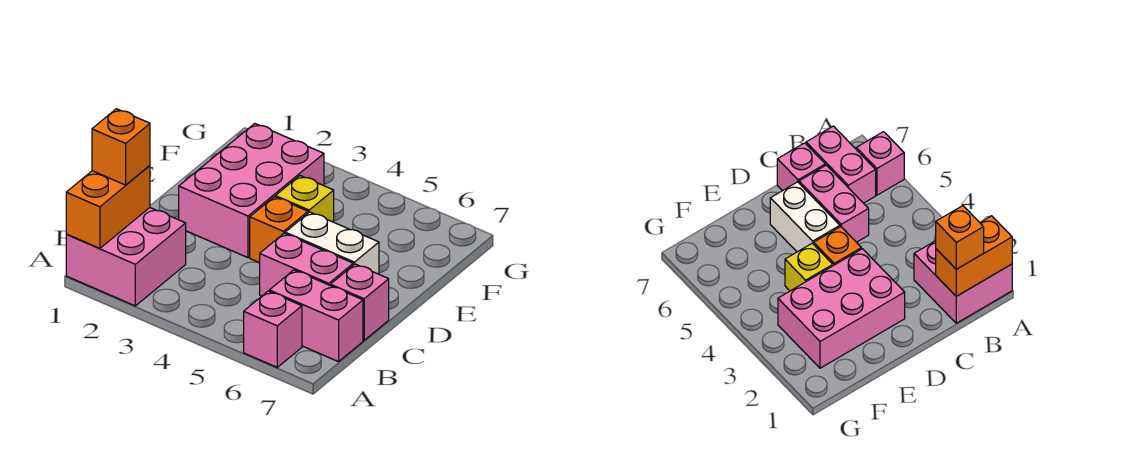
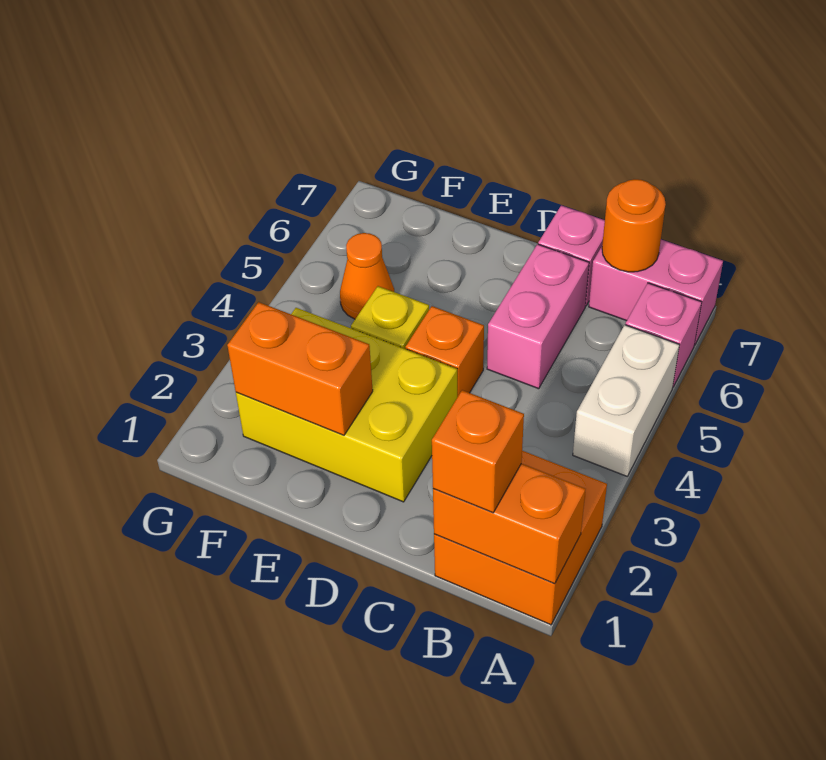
pink brick A1:B2 level 1 -> orange brick A1:B2 level 1
pink brick B6:B7 level 1 -> pink brick A7:B7 level 1
none -> orange round brick B7 level 2
pink brick D2:F3 level 1 -> yellow brick D2:F3 level 1
white brick D5:D6 level 1 -> white brick A4:A5 level 1
none -> orange brick E2:F2 level 2
none -> orange cone F5 level 1

